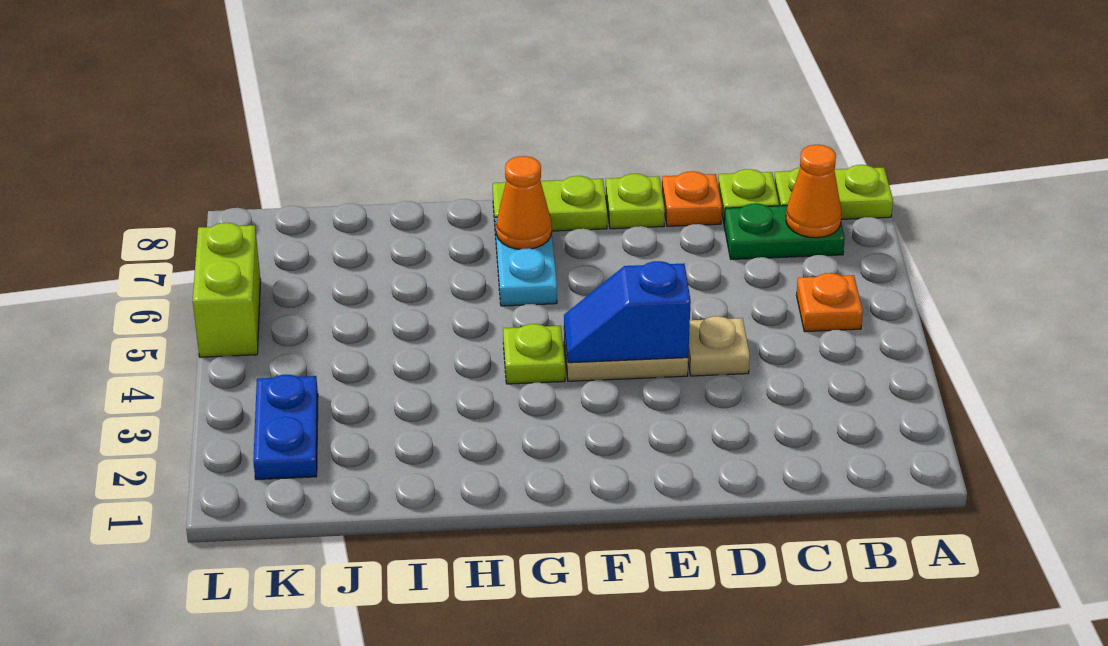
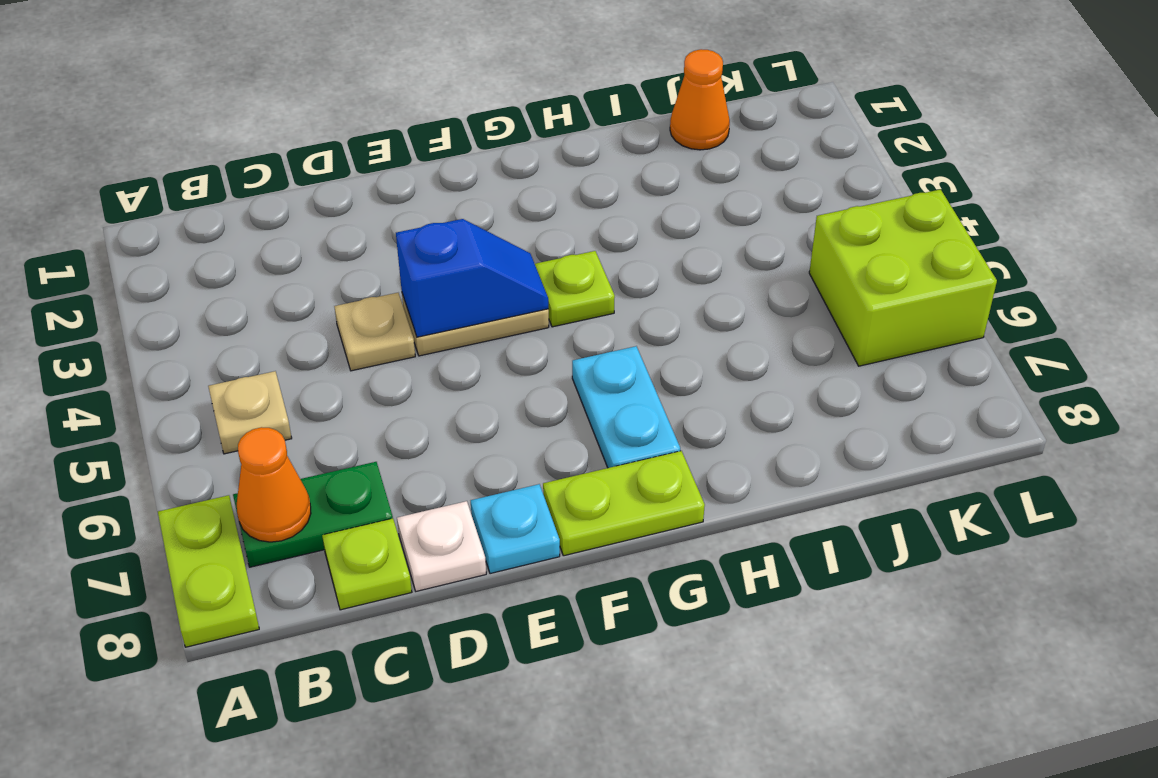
lime plate A8:B8 level 1 -> lime plate A7:A8 level 1
orange plate B5 level 1 -> tan plate B5 level 1
orange plate D8 level 1 -> white plate D8 level 1
lime plate E8 level 1 -> cyan plate E8 level 1
orange cone G7 level 2 -> orange cone J1 level 1
blue plate K2:K3 level 1 -> none
lime brick L5:L6 level 1 -> lime brick K5:L6 level 1

